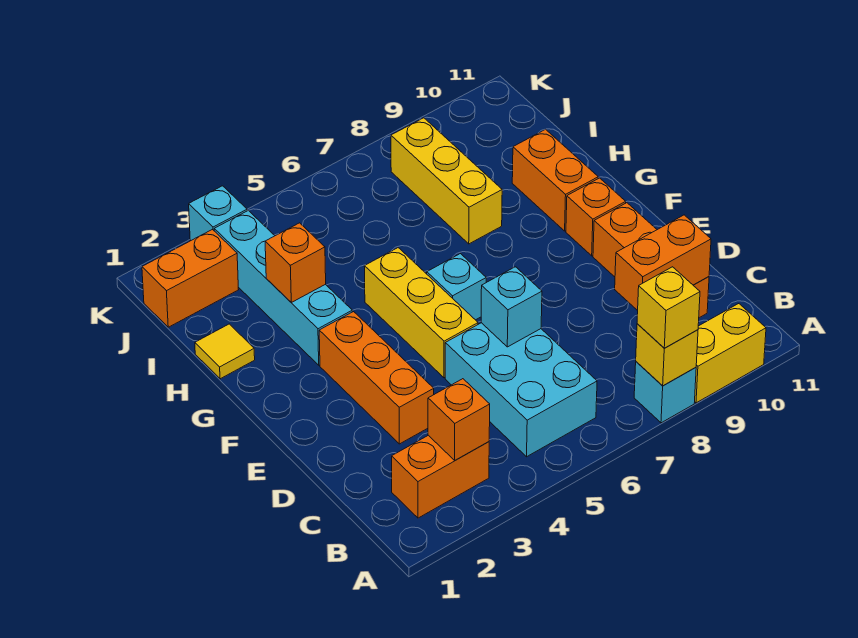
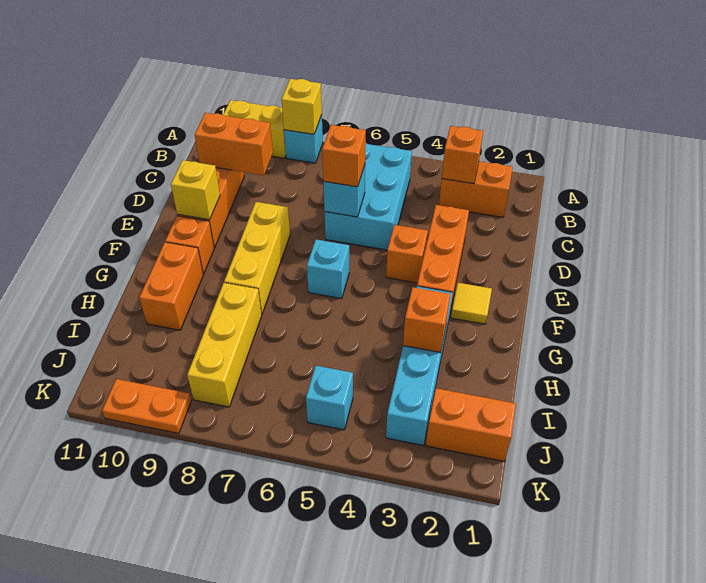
yellow brick A8 level 3 -> yellow brick E10 level 2
none -> orange brick D6 level 3
none -> orange brick E4 level 1
yellow brick E5:G5 level 1 -> yellow brick E8:G8 level 1
yellow tile H1 level 1 -> yellow tile F2 level 1
cyan brick K3 level 1 -> cyan brick J5 level 1
none -> orange plate K9:K10 level 1

